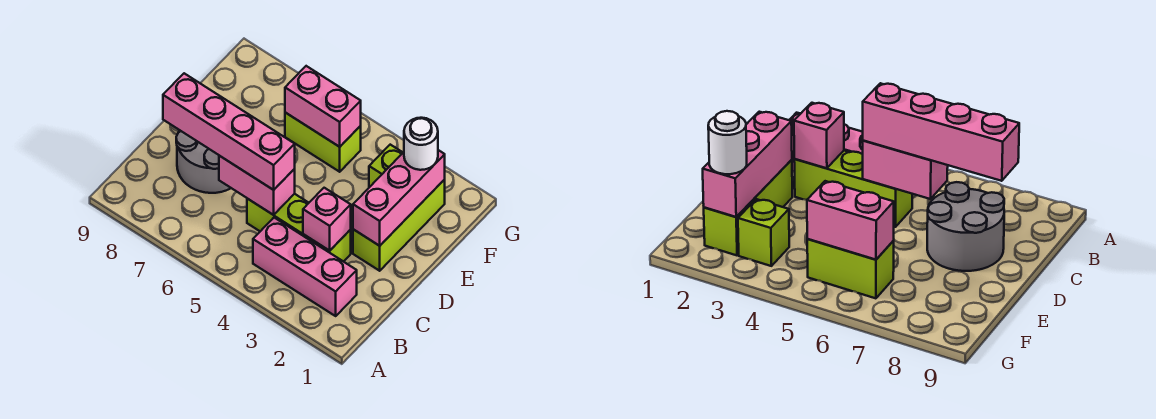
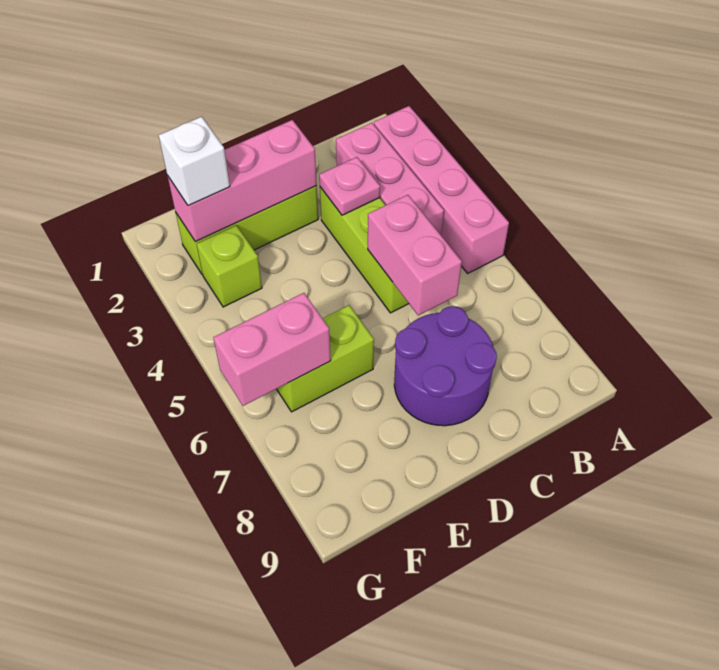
pink brick C3 level 2 -> pink plate C3 level 2
pink brick C5:C8 level 3 -> pink brick A2:A5 level 1
grey round brick C7:D8 level 1 -> purple round brick C7:D8 level 1
white round brick F2 level 3 -> white brick F2 level 3
lime brick F5:F6 level 1 -> lime brick E6:F6 level 1
pink brick F5:F6 level 2 -> pink brick F6:G6 level 2

